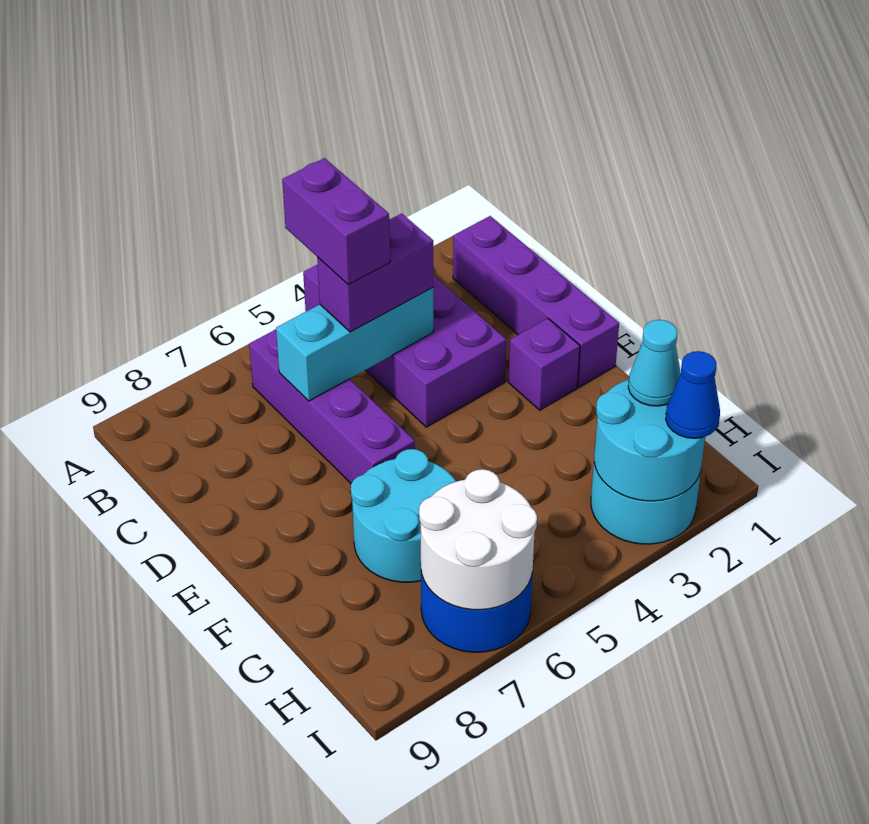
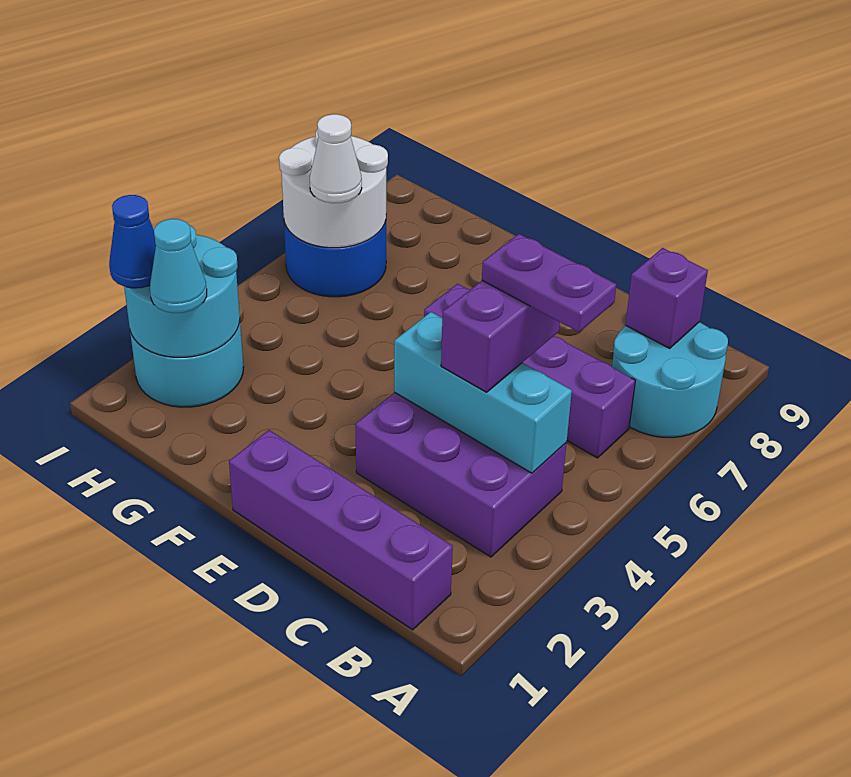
purple brick A3:D4 level 1 -> purple brick B3:D4 level 1
purple brick B5:C5 level 4 -> purple plate B5:C5 level 4
cyan brick C4:C6 level 2 -> cyan brick B4:D4 level 2
purple brick E2 level 1 -> purple brick B8 level 2
cyan round brick F6:G7 level 1 -> cyan round brick A7:B8 level 1
none -> white cone H6 level 3

